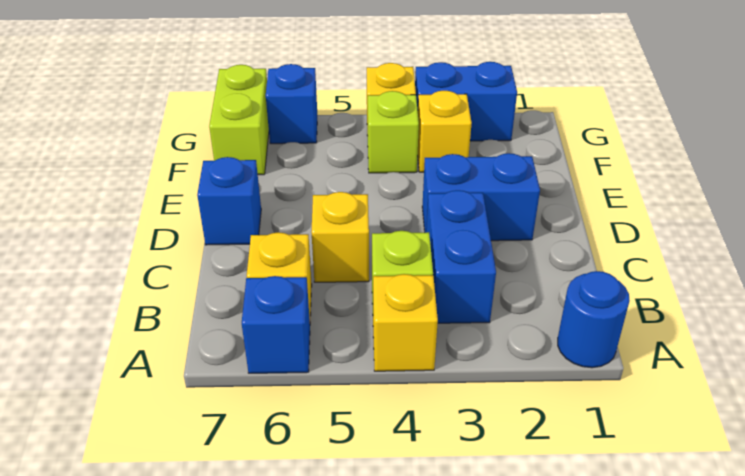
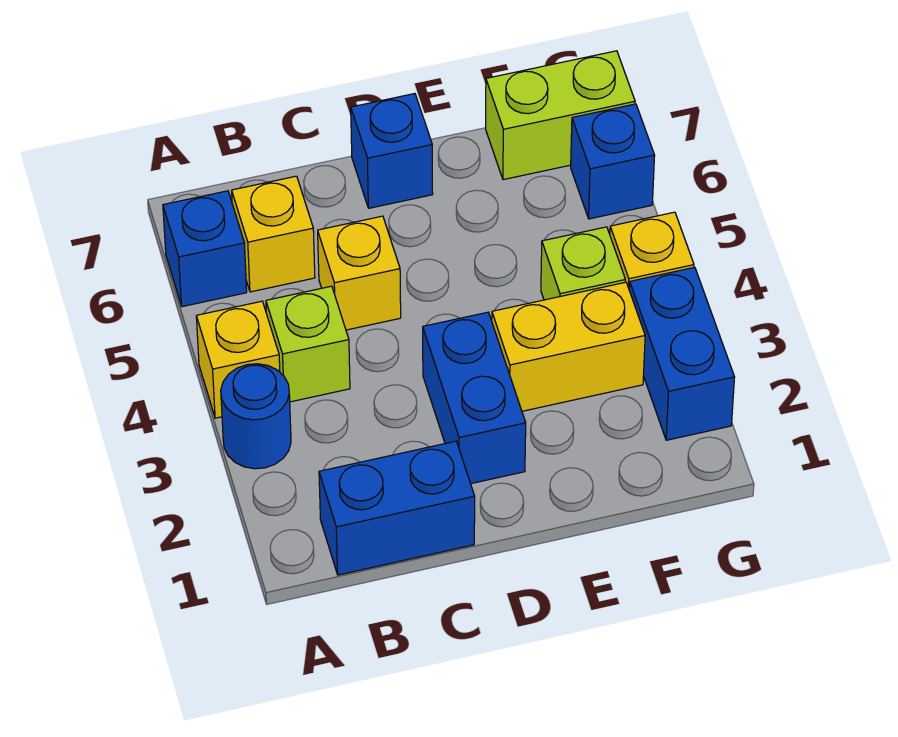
blue round brick A1 level 1 -> blue round brick A3 level 1
blue brick B3:C3 level 1 -> blue brick B1:C1 level 1
yellow brick F3 level 1 -> yellow brick E3:F3 level 1

